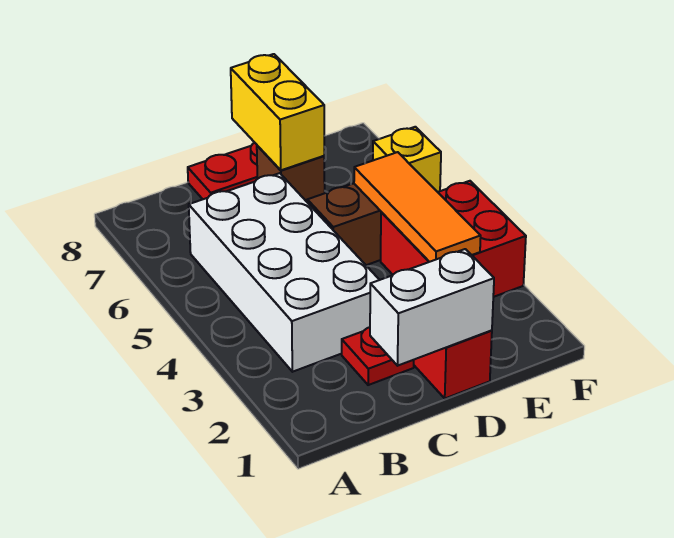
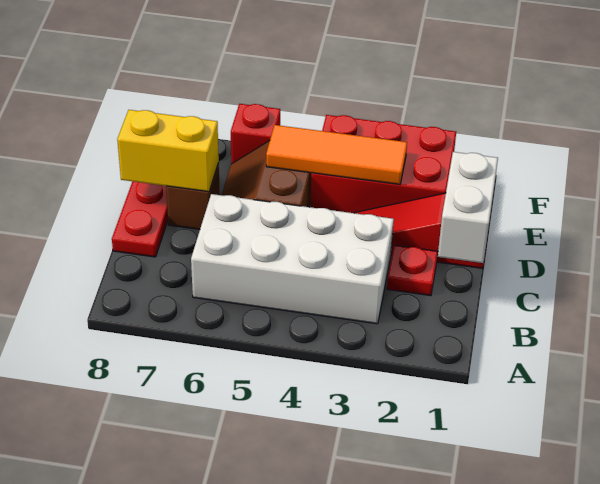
red brick E3:F4 level 1 -> red brick E2:F4 level 1
yellow brick F6 level 1 -> red brick F6 level 1

